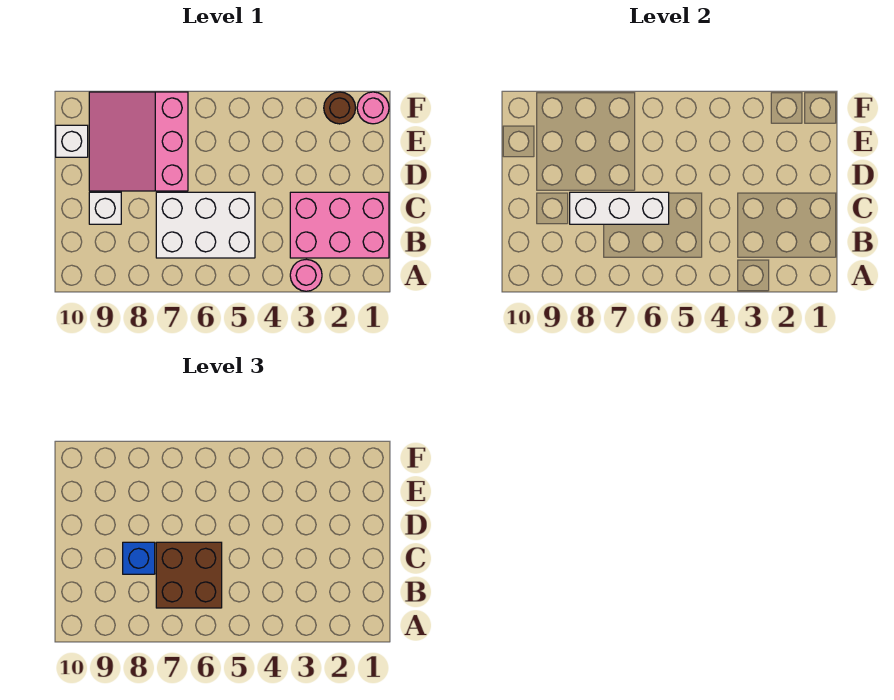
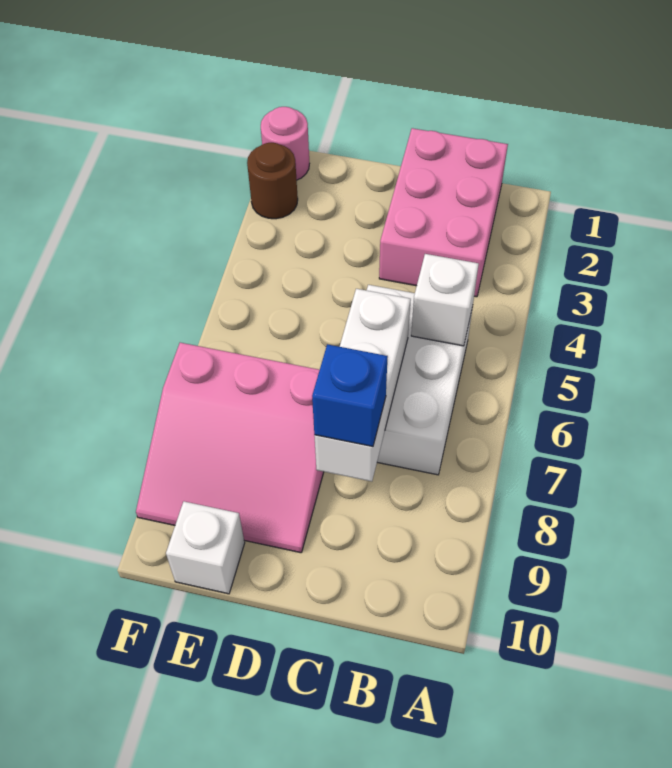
pink round brick A3 level 1 -> none
brown brick B6:C7 level 3 -> none
white brick C9 level 1 -> white brick B5 level 2

